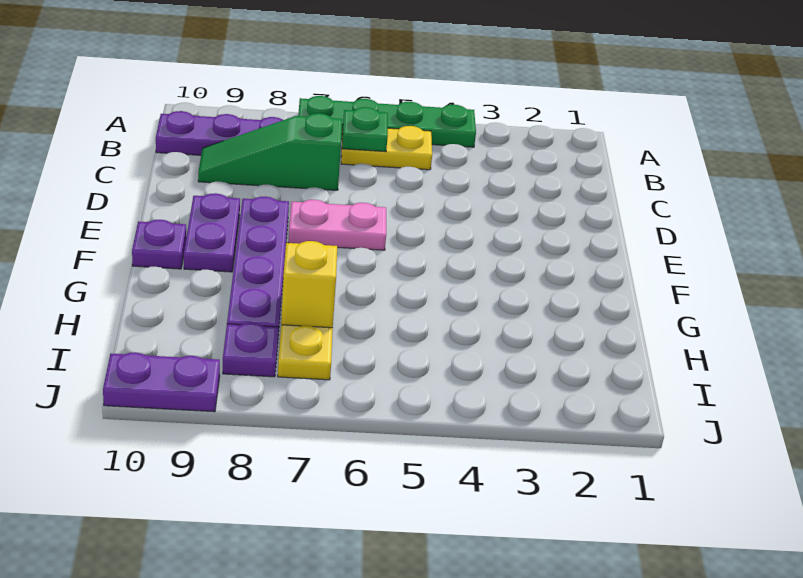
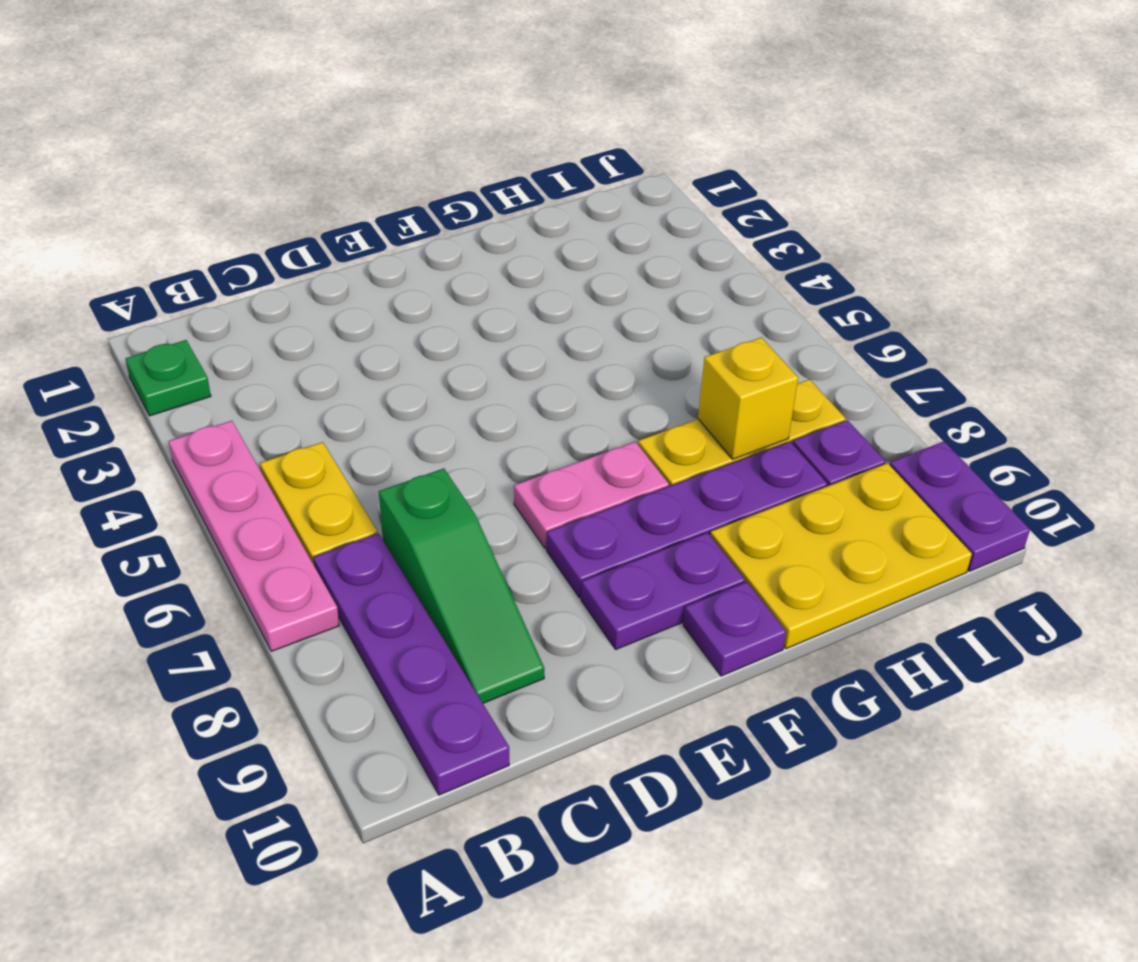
green plate A4:A7 level 1 -> pink plate A4:A7 level 1
green plate B6 level 2 -> green plate A2 level 1
pink plate E6:E7 level 1 -> pink plate E7:F7 level 1
none -> yellow plate G9:I10 level 1

